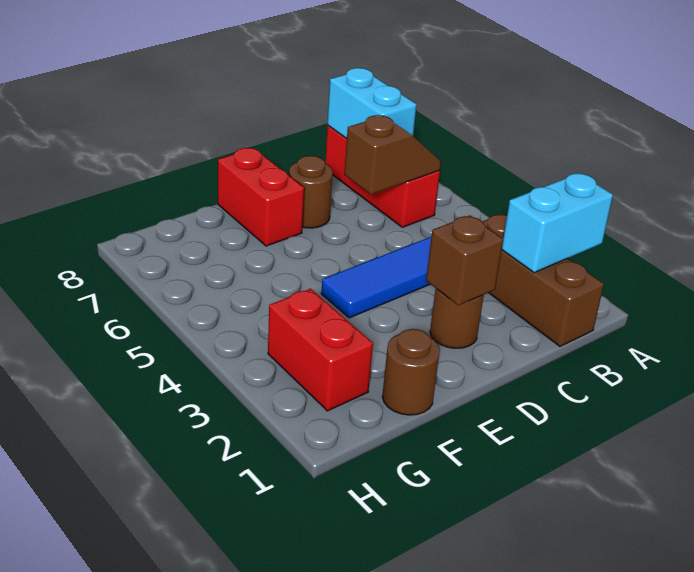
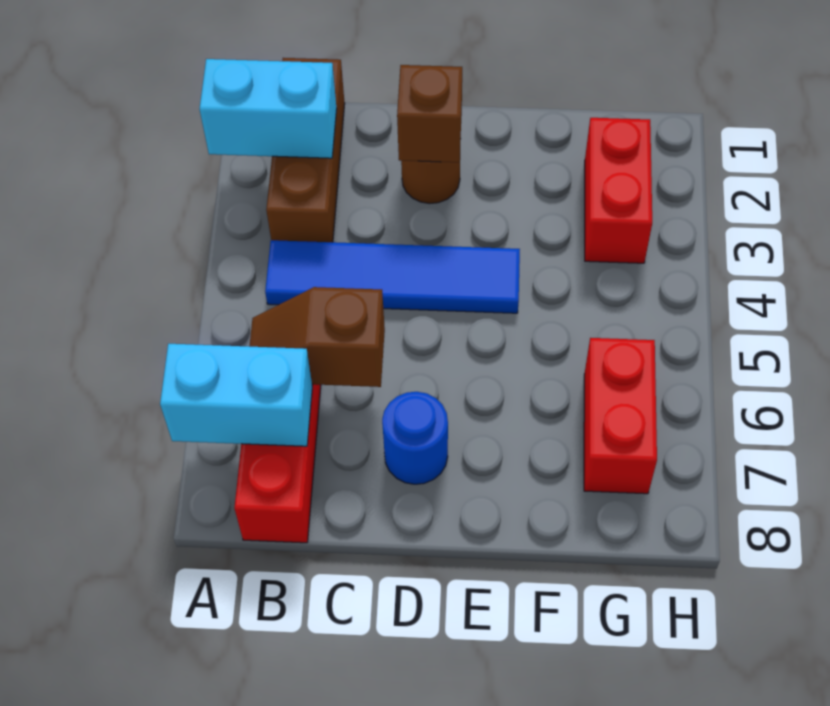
cyan brick B7:B8 level 2 -> cyan brick A7:B7 level 2
brown round brick D7 level 1 -> blue round brick D7 level 1
red brick E7:E8 level 1 -> red brick G6:G7 level 1
brown round brick F1 level 1 -> none

